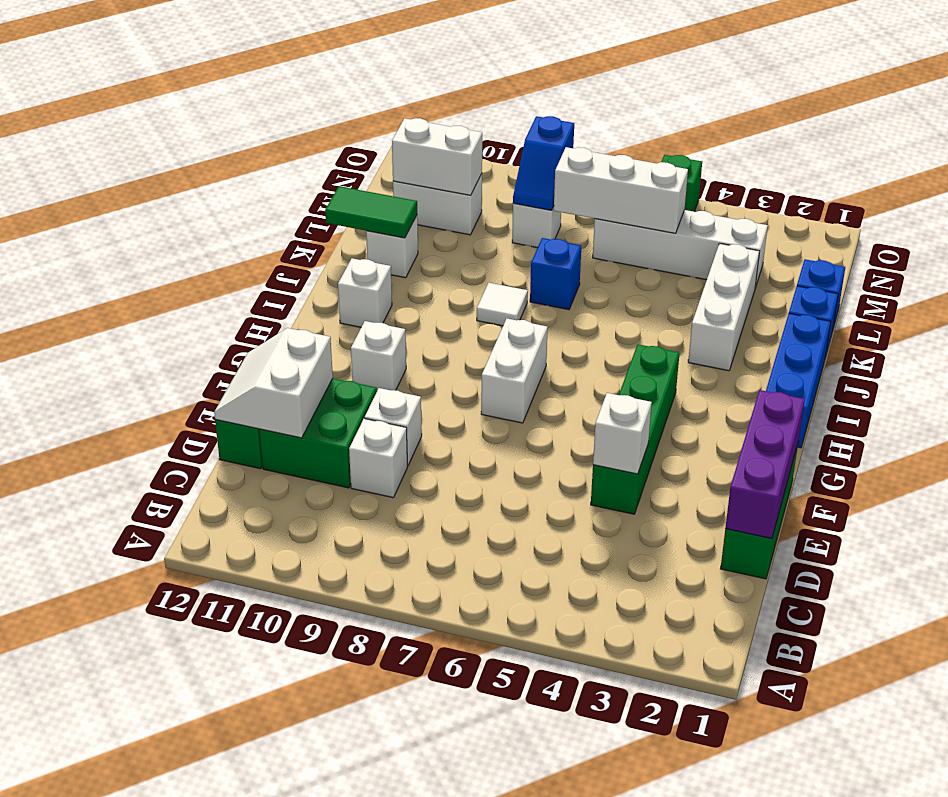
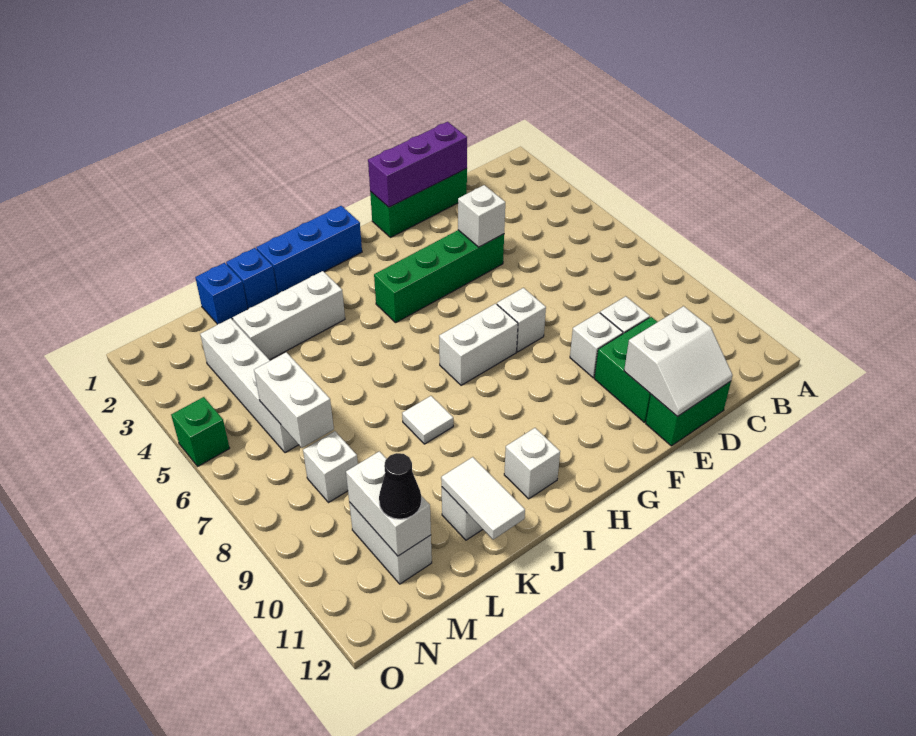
white brick G10 level 1 -> white brick F7 level 1
blue brick K7 level 1 -> none
green tile K11:K12 level 2 -> white tile K11:K12 level 2
white brick M5:M7 level 2 -> white brick M6:M7 level 2
blue slope M8:N8 level 2 top N -> none
none -> black cone M11 level 3

